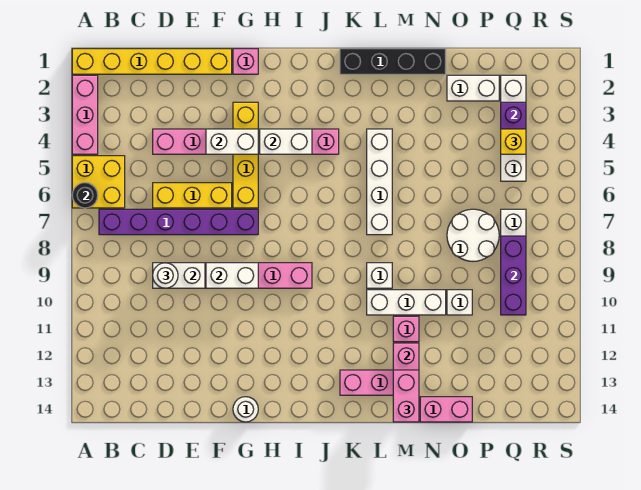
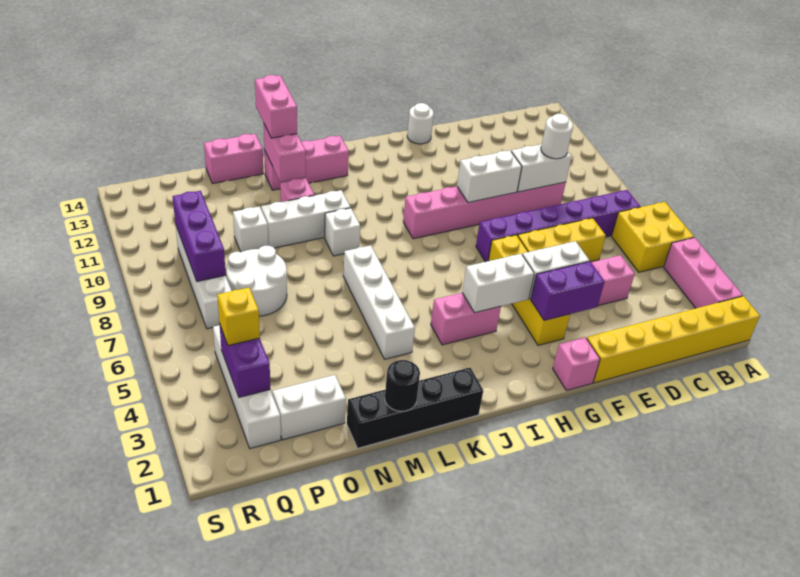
black round brick A6 level 2 -> black round brick M1 level 2
none -> purple brick F3:G3 level 2

